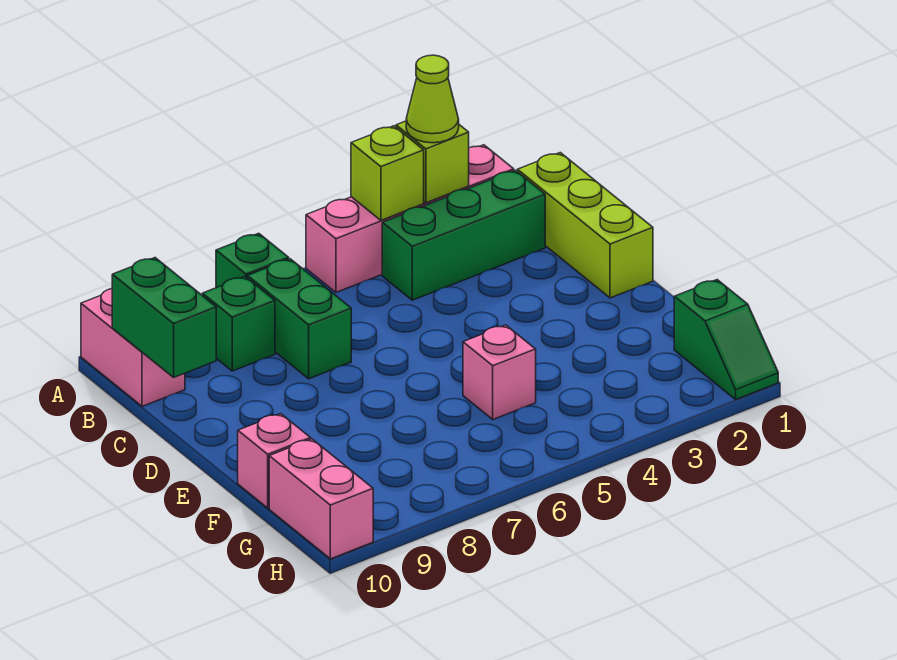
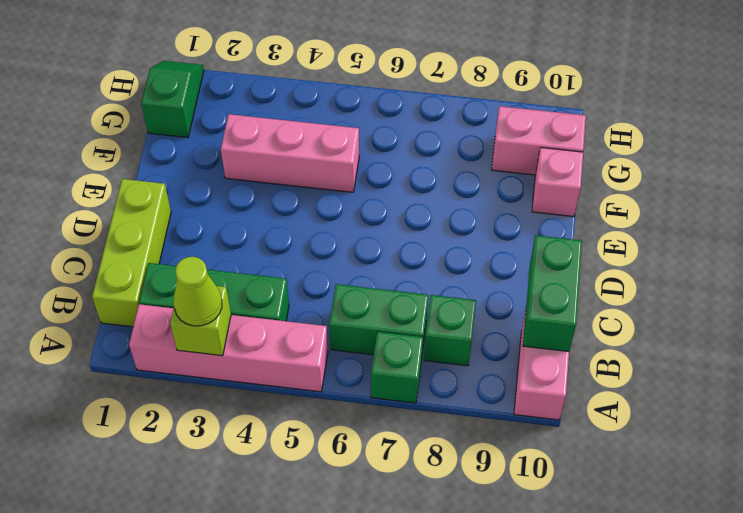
lime brick A4 level 2 -> none
green brick B7:C7 level 1 -> green brick B6:B7 level 1
pink brick F5 level 1 -> pink brick F3:F5 level 1
pink brick G10:H10 level 1 -> pink brick G9:G10 level 1

